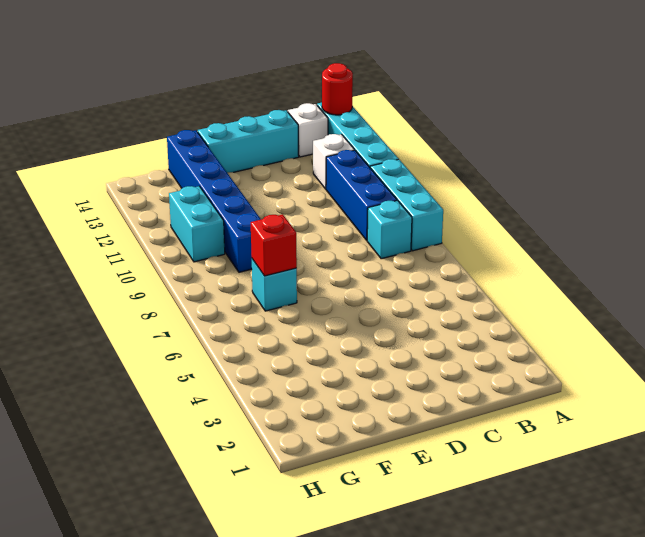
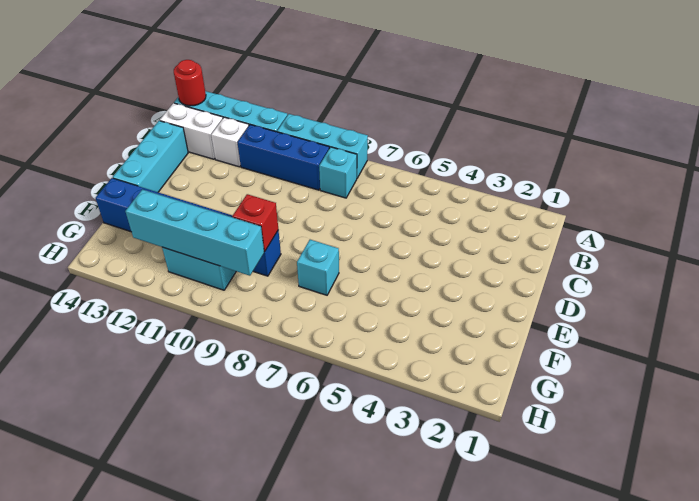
white brick B14 level 1 -> white brick B13:B14 level 1
red brick F7 level 2 -> red brick F9 level 2
none -> cyan brick G9:G12 level 2

